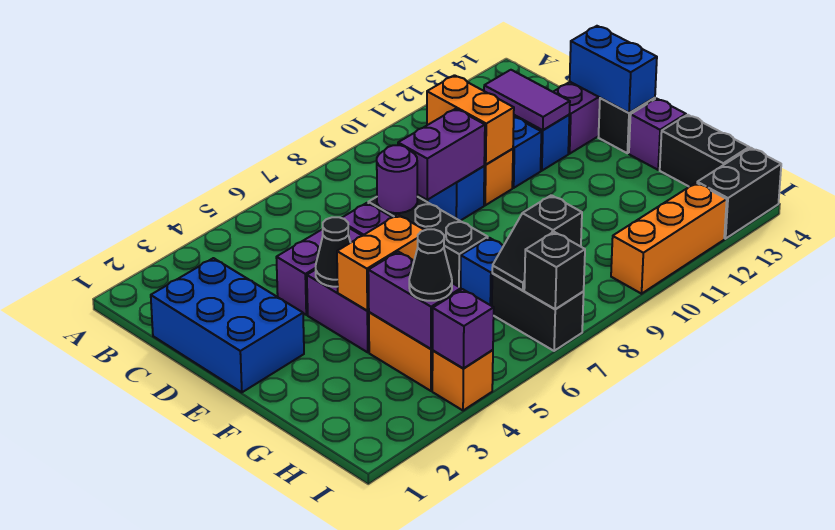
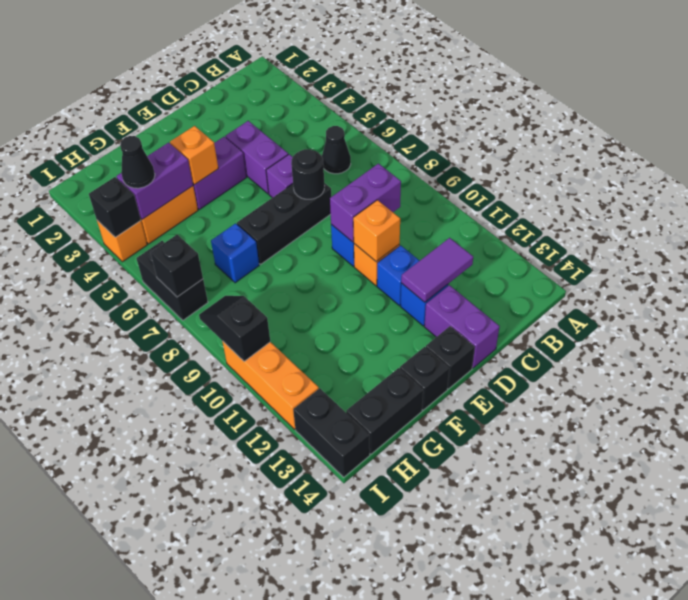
blue brick C1:E2 level 1 -> none
orange brick C10:D10 level 2 -> orange brick D10 level 2
purple round brick D7 level 2 -> black round brick D7 level 2
purple brick D8:D9 level 2 -> purple brick C9:D9 level 2
blue brick D14:E14 level 2 -> none
black cone E4 level 2 -> black cone B6 level 1
orange brick F4:F5 level 2 -> orange brick F4 level 2
purple brick F14 level 1 -> black brick F14 level 1
black brick H7:I7 level 1 -> black brick I6:I7 level 1
black slope H7:H8 level 2 top 8 -> black slope I9:I10 level 2 top 10
purple brick I4 level 2 -> black brick I4 level 2

